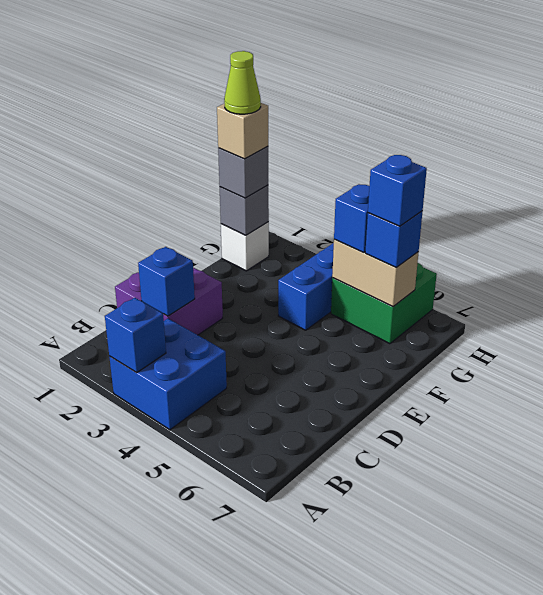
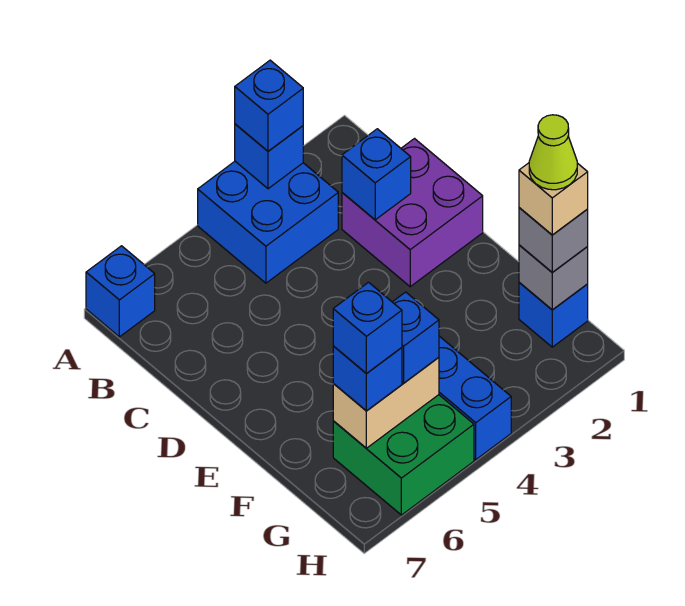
none -> blue brick A3 level 3
none -> blue brick A7 level 1
white brick G1 level 1 -> blue brick G1 level 1

